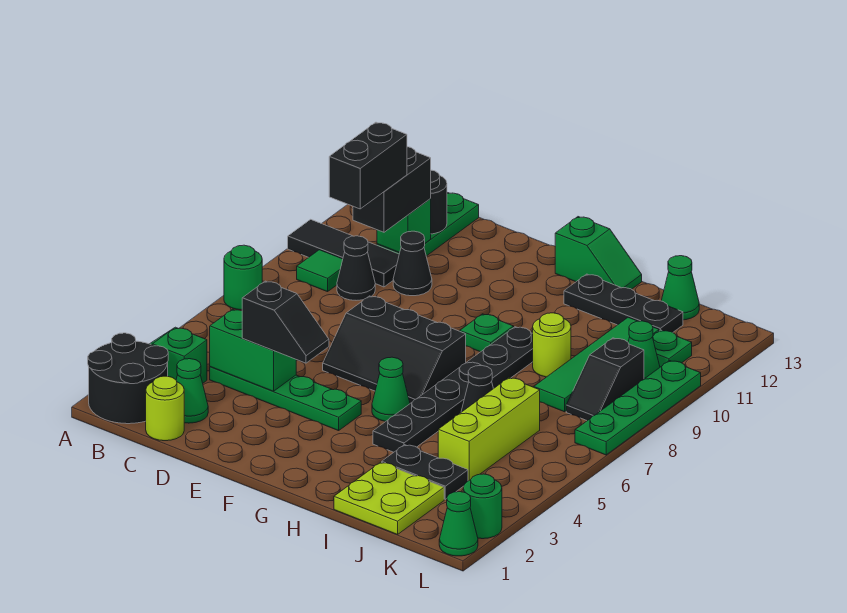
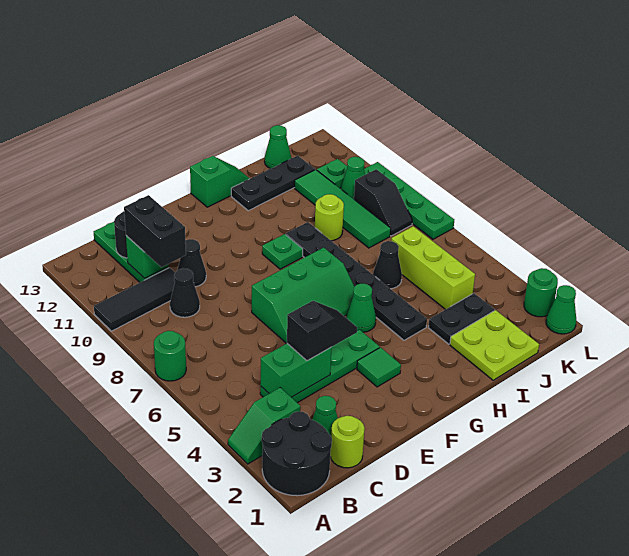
green tile B9 level 1 -> green tile F3 level 1
black brick C9:C10 level 4 -> none
black slope E6:G7 level 1 top 7 -> green slope E6:G7 level 1 top 7

